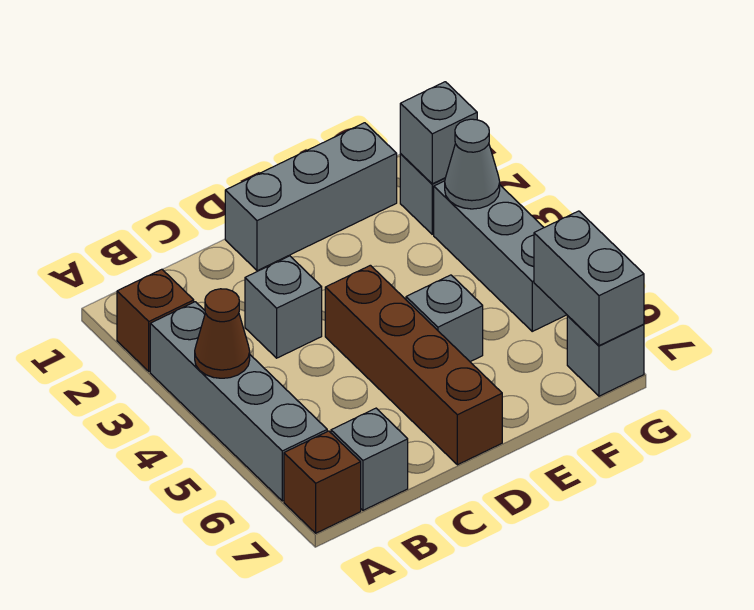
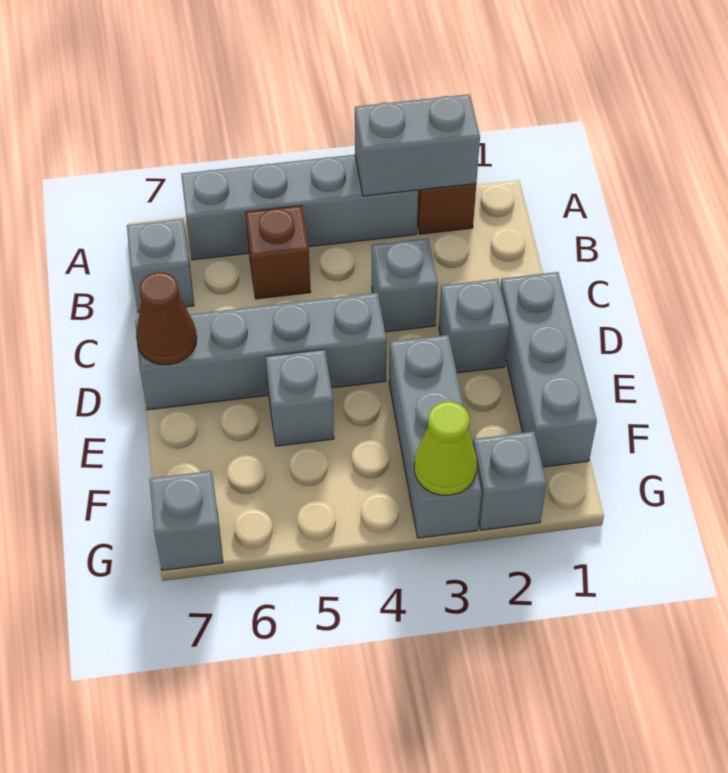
brown cone A4 level 2 -> brown cone D7 level 2
brown brick A7 level 1 -> brown brick B5 level 1
brown brick D4:D7 level 1 -> grey brick D4:D7 level 1
grey brick G2 level 2 -> grey brick D2 level 1
grey brick G3:G5 level 1 -> grey brick E3:G3 level 1
grey cone G3 level 2 -> lime cone G3 level 2
grey brick G6:G7 level 2 -> grey brick A2:A3 level 2

